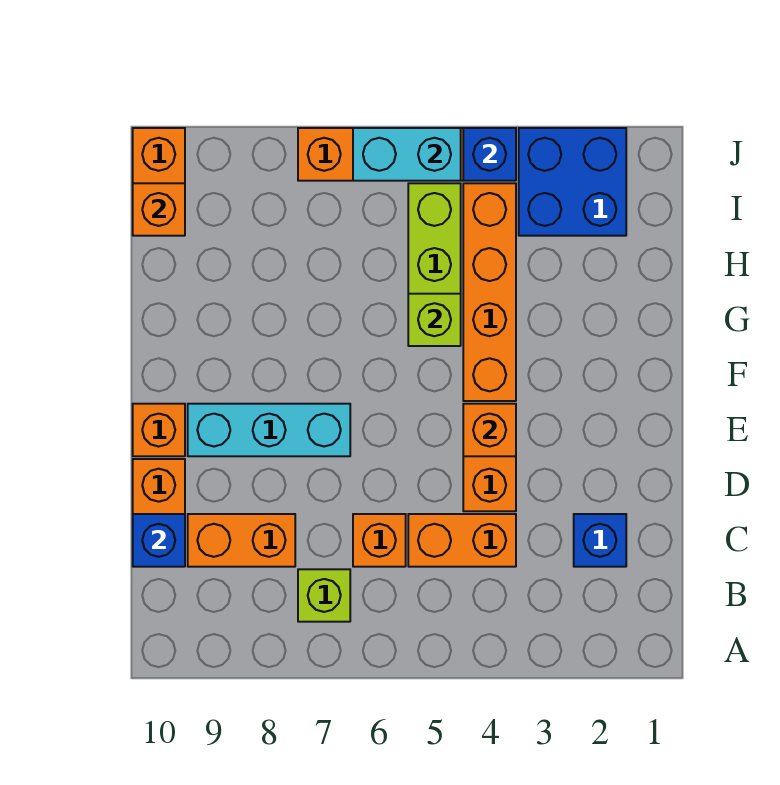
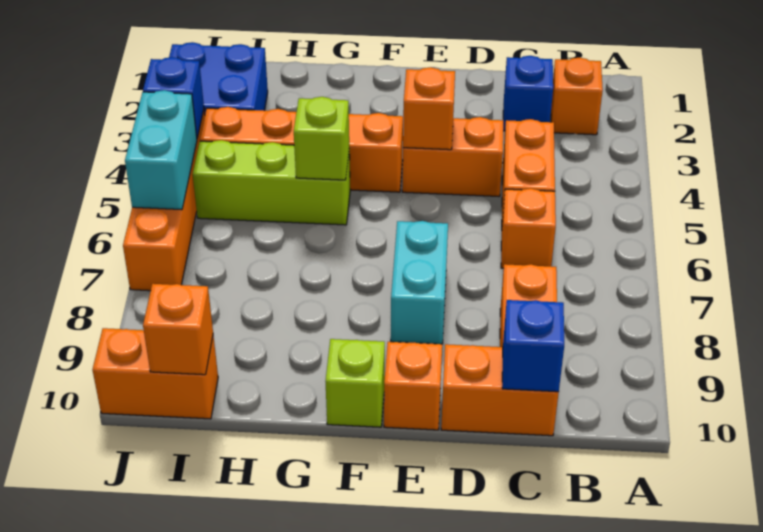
none -> orange brick B2 level 1
lime brick B7 level 1 -> lime brick F10 level 1
cyan brick E7:E9 level 1 -> cyan brick E7:E8 level 1

